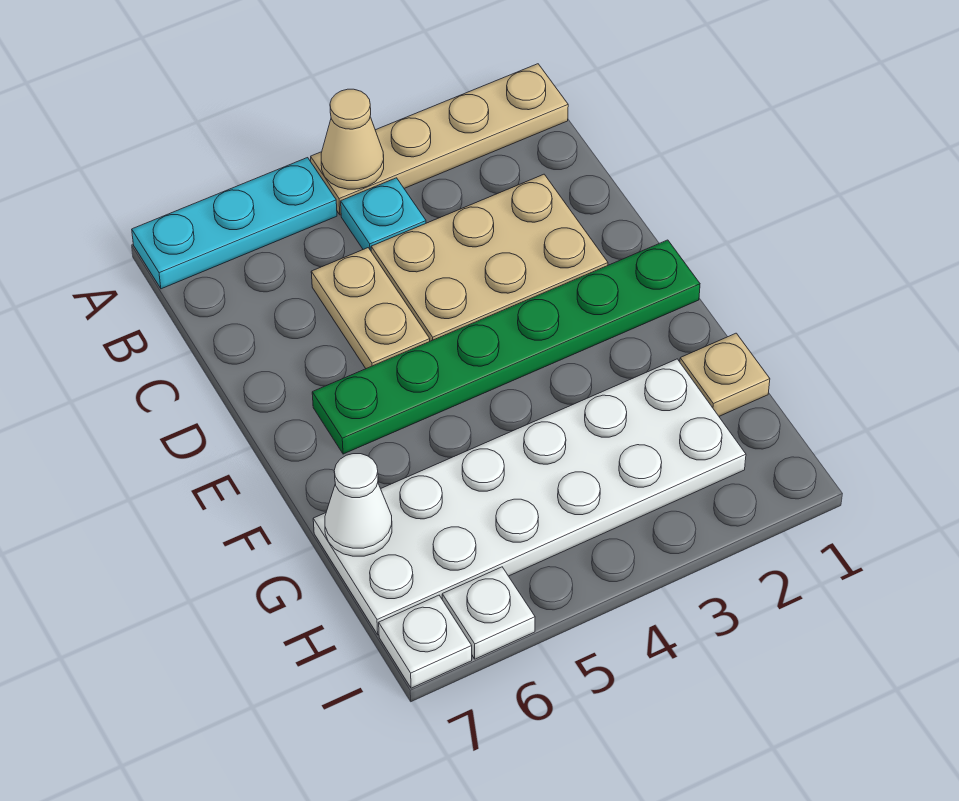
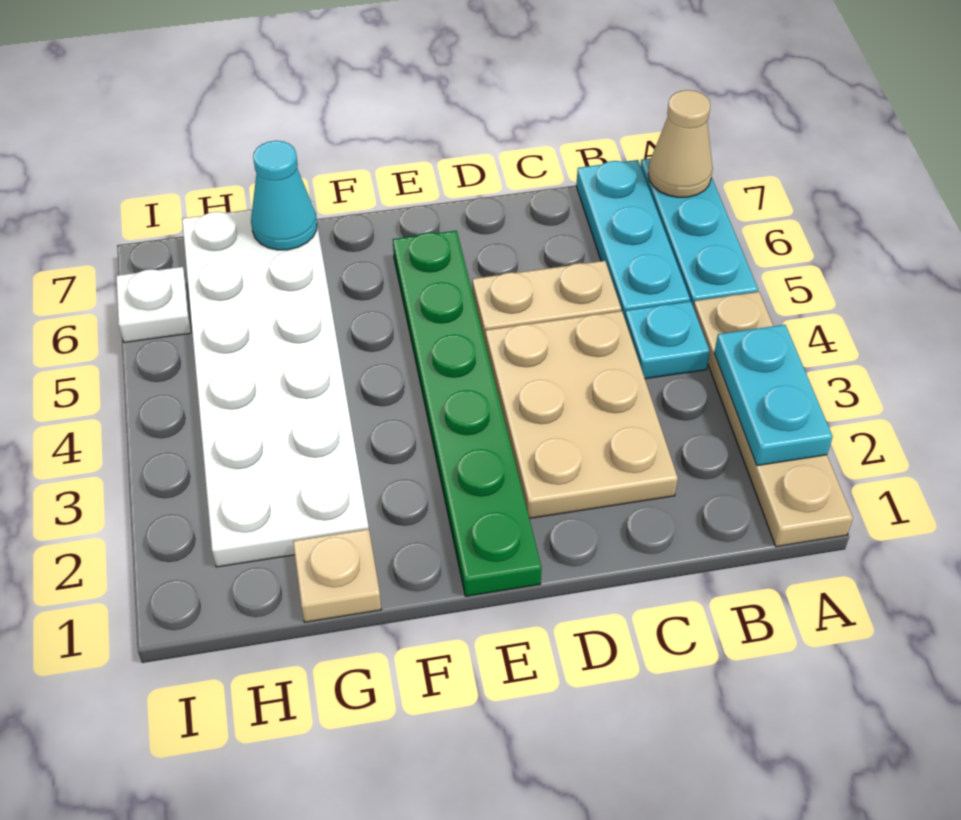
none -> cyan plate A2:A3 level 2
tan cone A4 level 2 -> tan cone A7 level 2
none -> cyan plate B5:B7 level 1
white cone G7 level 2 -> cyan cone G7 level 2
white plate I7 level 1 -> none

